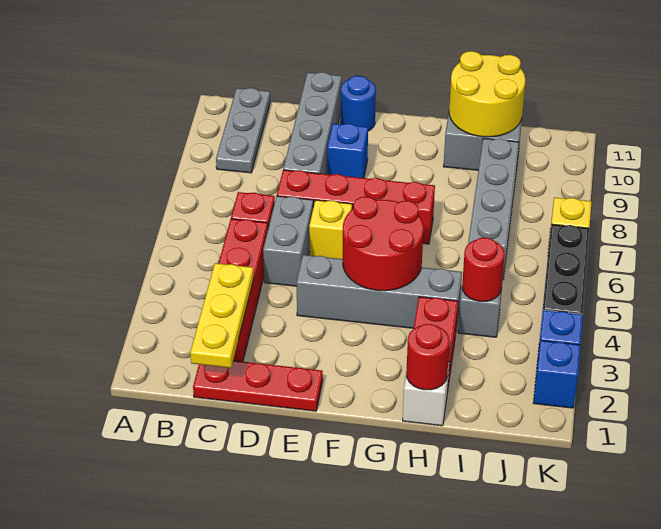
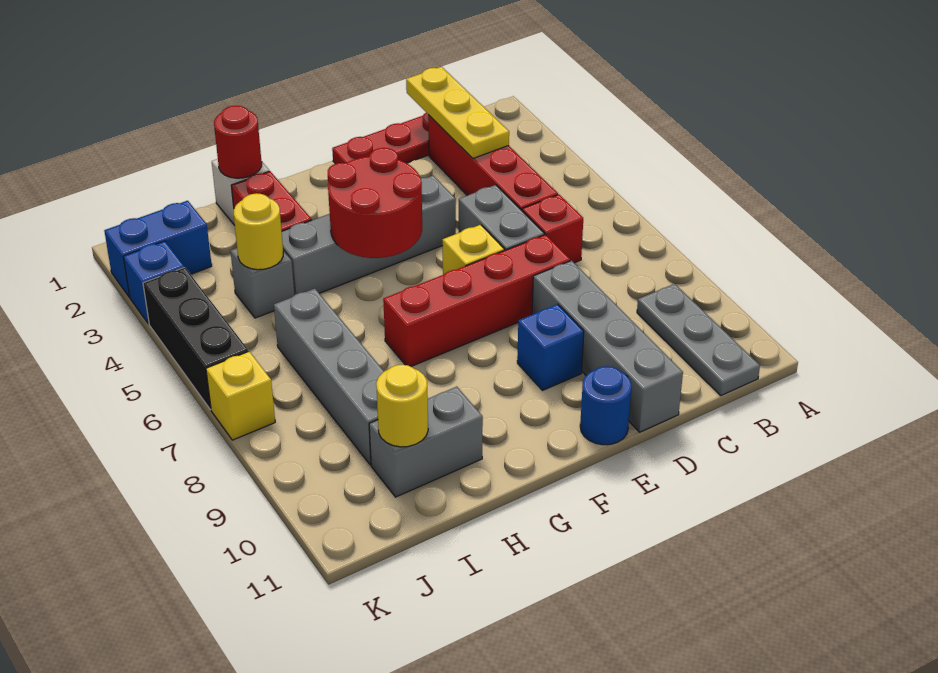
yellow round brick H10:I11 level 2 -> yellow round brick I10 level 2
red round brick I4 level 2 -> yellow round brick I4 level 2
blue brick K2 level 1 -> blue brick J2:K2 level 1

